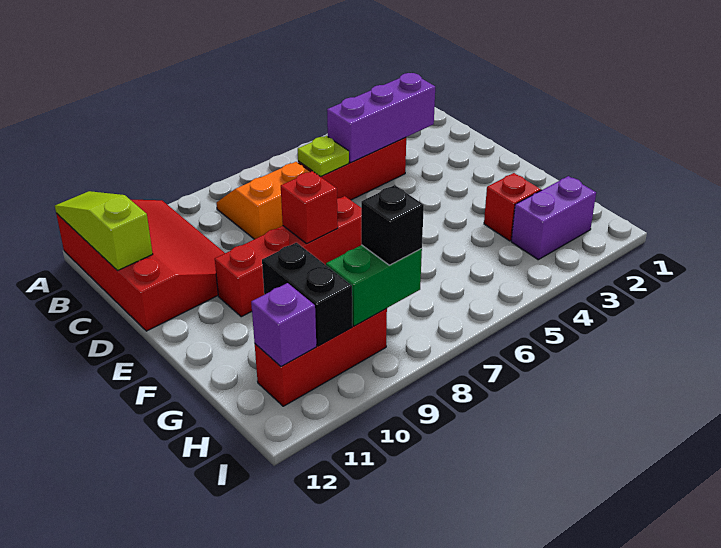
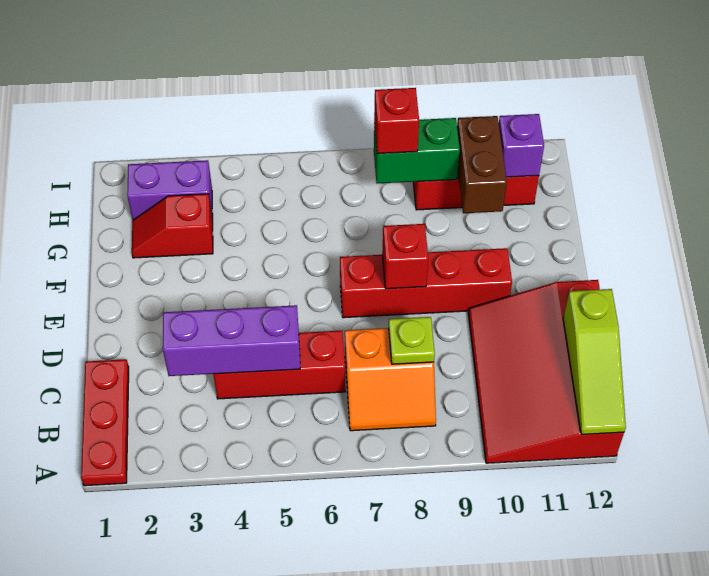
none -> red plate A1:C1 level 1
lime plate C6 level 2 -> lime plate C8 level 2
black brick G10:H10 level 2 -> brown brick G10:H10 level 2
black brick H8 level 3 -> red brick H8 level 3

